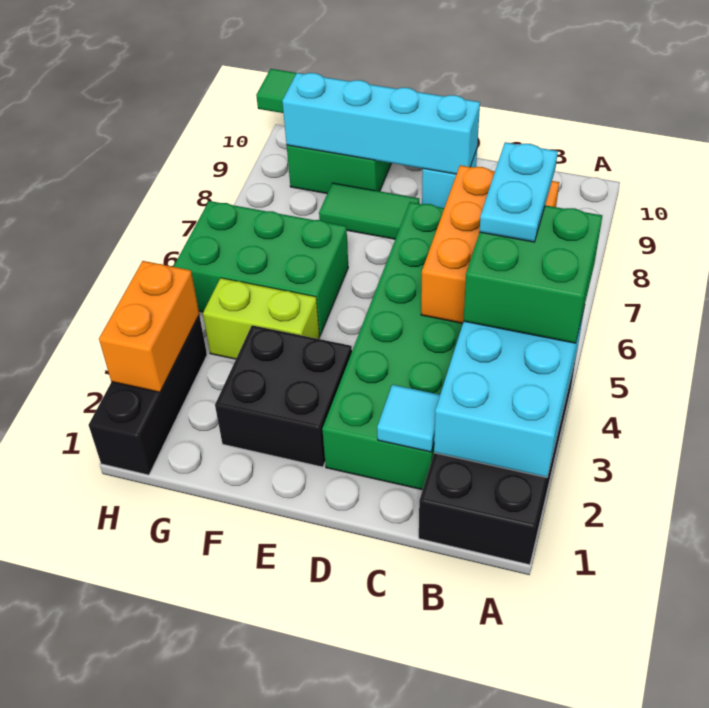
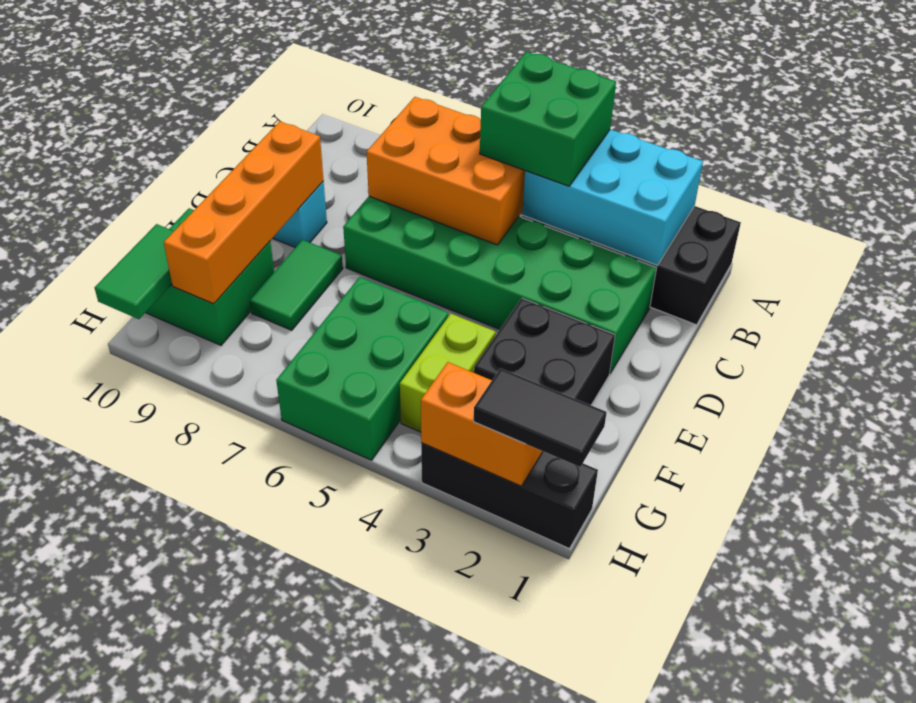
cyan plate B5:B6 level 4 -> none
cyan tile C2 level 2 -> none
cyan brick D9:G9 level 2 -> orange brick D9:G9 level 2
none -> black tile H1:H2 level 3

